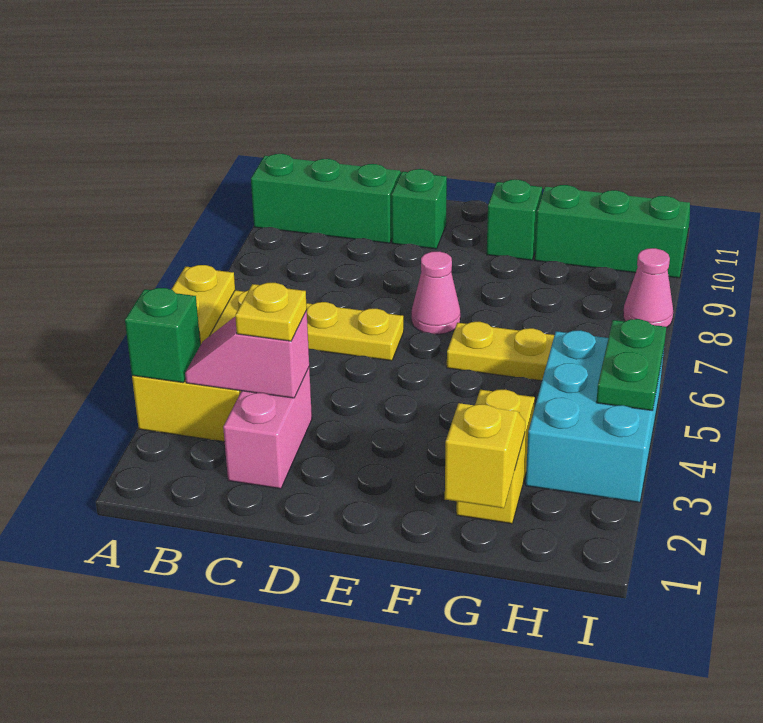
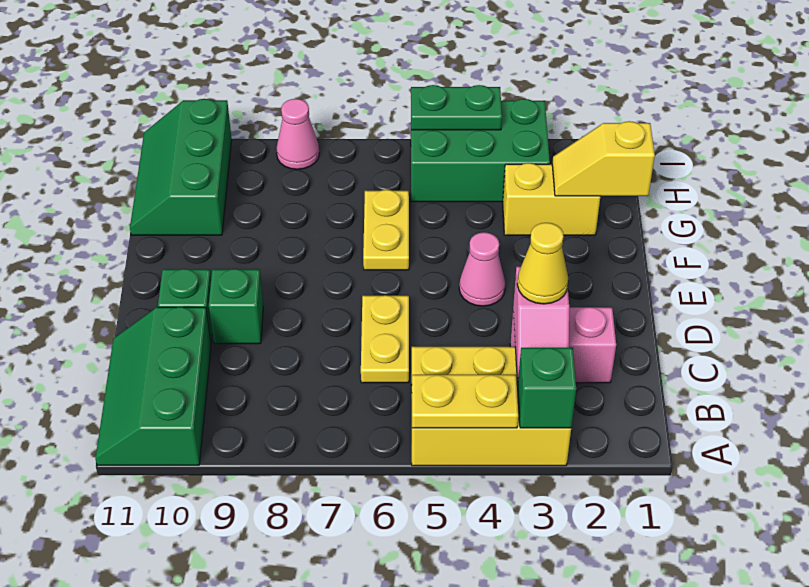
yellow plate C3 level 3 -> yellow cone C3 level 3
pink cone E7 level 1 -> pink cone E4 level 1
green brick F10 level 1 -> green brick D9 level 1
cyan brick H3:I5 level 1 -> green brick H3:I5 level 1

